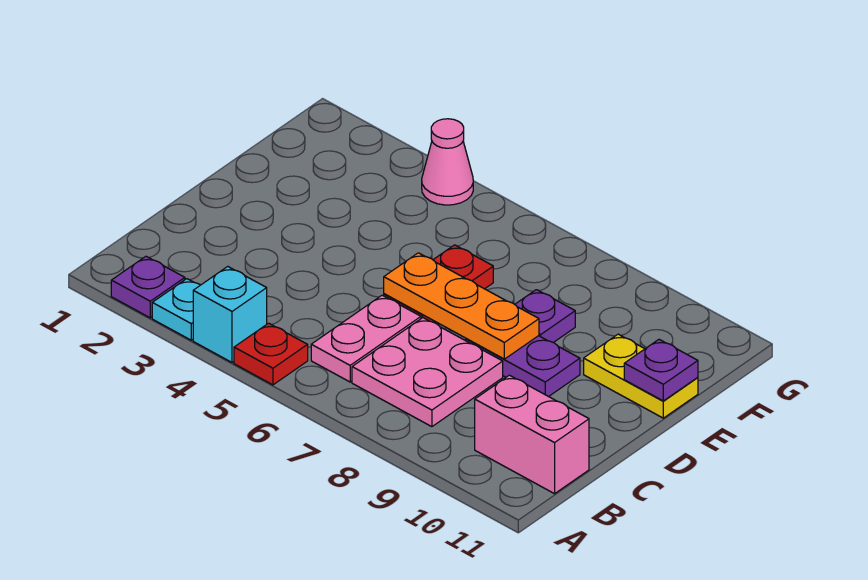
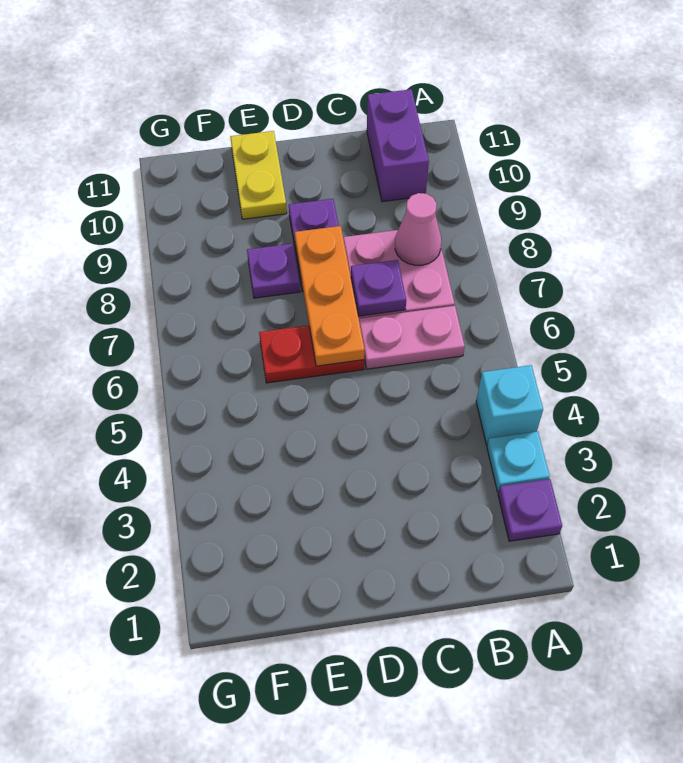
red plate A5 level 1 -> none
pink brick B10:B11 level 1 -> purple brick B10:B11 level 1
purple plate E11 level 2 -> purple plate C7 level 2
pink cone G4 level 1 -> pink cone B8 level 2

